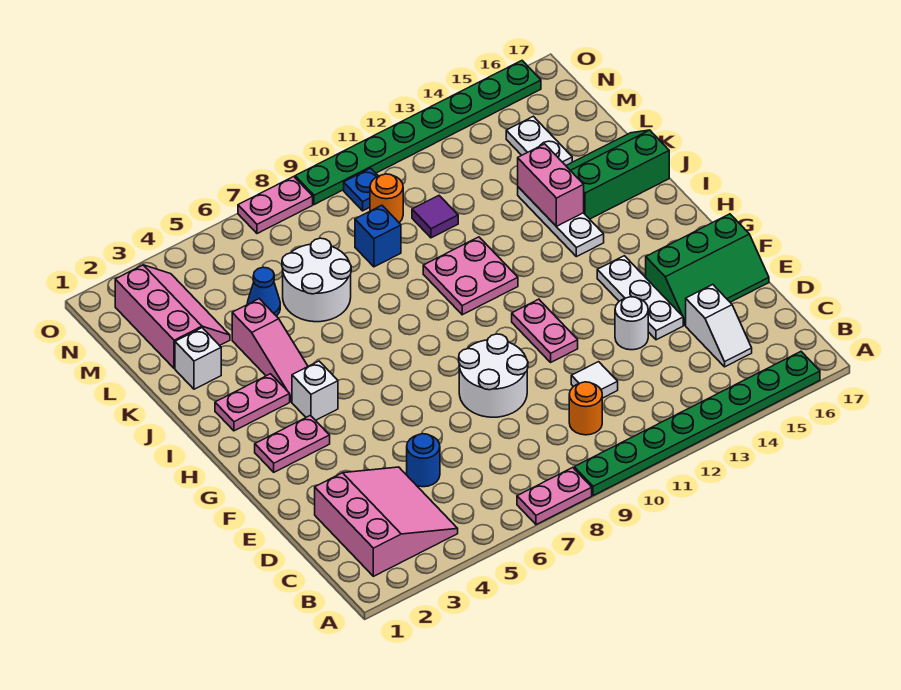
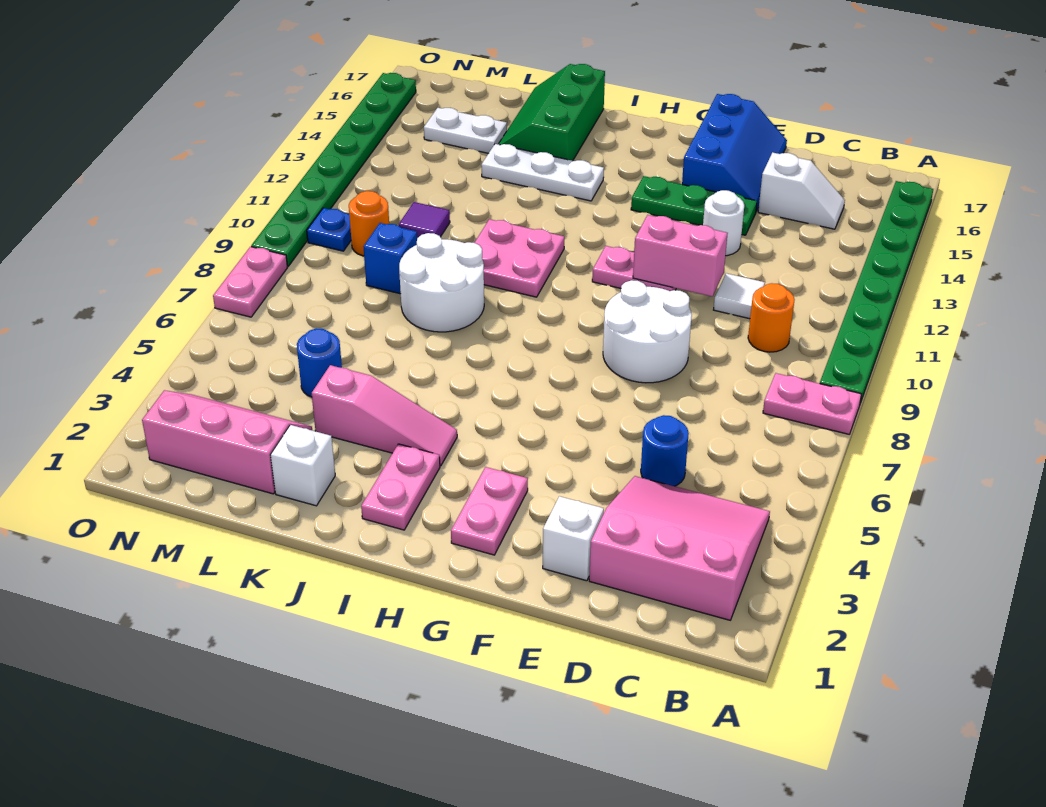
pink plate A7:A8 level 1 -> pink plate A8:B8 level 1
white plate E14:G14 level 1 -> green plate E14:G14 level 1
green slope E15:F17 level 1 top F -> blue slope E15:F17 level 1 top F
white brick H4 level 1 -> white brick E2 level 1
pink brick J14:K14 level 2 -> pink brick E11:F11 level 2
white round brick K6:L7 level 1 -> white round brick J8:K9 level 1
blue cone L5 level 1 -> blue round brick L5 level 1

